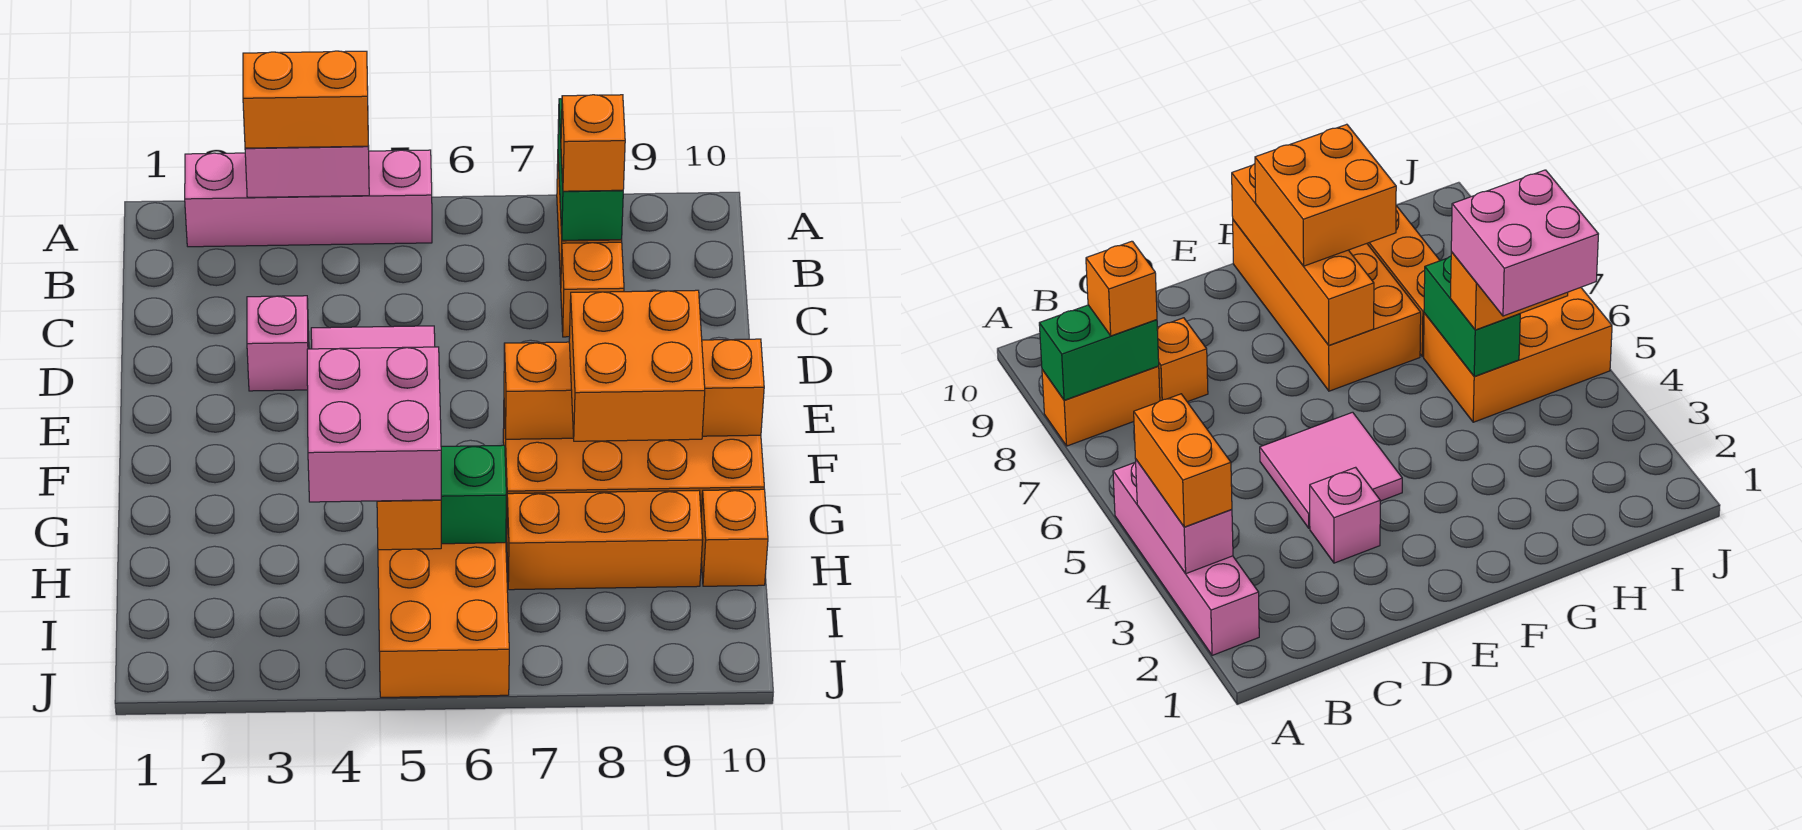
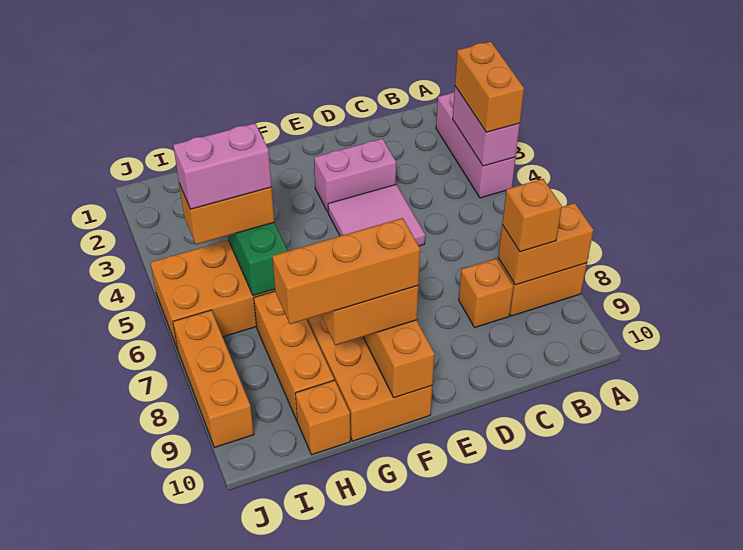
pink brick A2:A5 level 1 -> pink brick A2:A4 level 1
green brick A8:B8 level 2 -> orange brick A8:B8 level 2
pink brick D3 level 1 -> pink brick D3:E3 level 1
none -> orange brick F9:H9 level 4
pink brick H4:I5 level 4 -> pink brick H5:I5 level 4
none -> orange brick J7:J9 level 1

